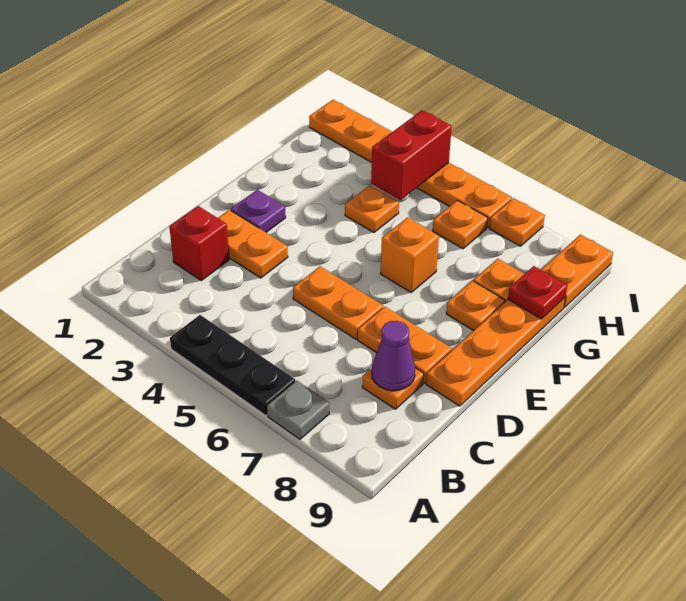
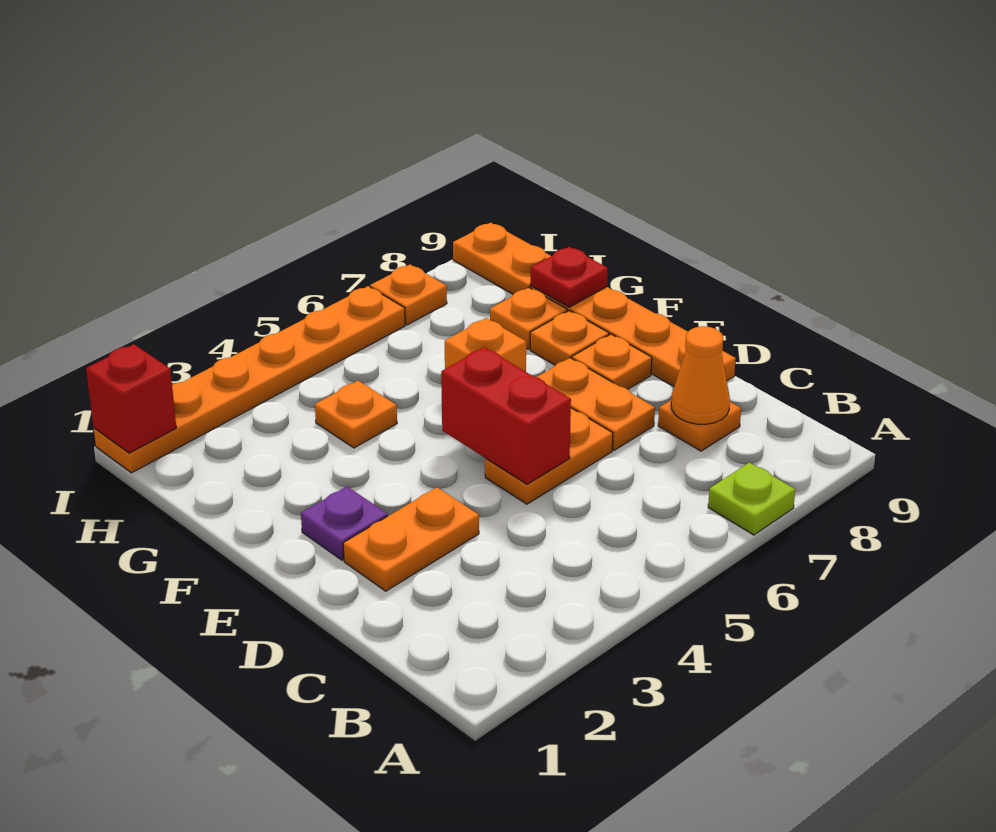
black plate A4:A6 level 1 -> none
grey plate A7 level 1 -> lime plate A7 level 1
red brick C2 level 1 -> red brick I1 level 2
purple cone C8 level 2 -> orange cone C8 level 2
orange plate D7:D8 level 1 -> orange plate D7:E7 level 1
red brick H4:I4 level 2 -> red brick D5:E5 level 2
orange plate H6 level 1 -> orange plate E8 level 1

